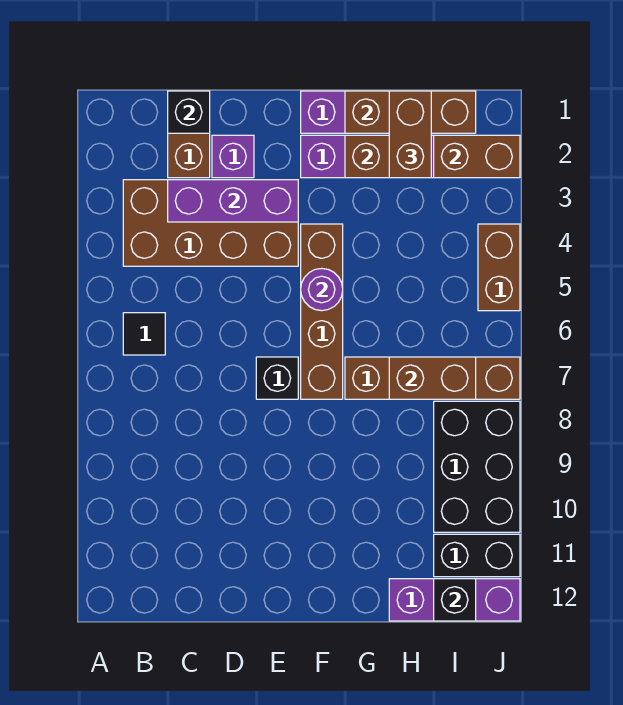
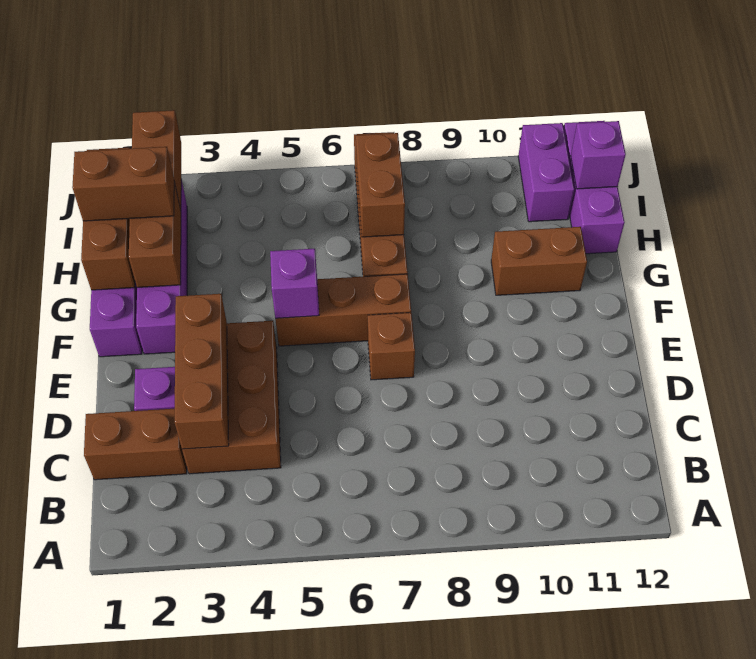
brown brick B3:E4 level 1 -> brown brick C3:E4 level 1
black tile B6 level 1 -> none
black brick C1 level 2 -> none
purple brick C3:E3 level 2 -> brown brick C3:E3 level 2
black brick E7 level 1 -> brown brick E7 level 1
brown brick F4:F7 level 1 -> brown brick F5:F7 level 1
purple round brick F5 level 2 -> purple brick F5 level 2
black brick I8:J10 level 1 -> none
black brick I11:J11 level 1 -> purple brick I11:J11 level 1
black brick I12 level 2 -> purple brick I12 level 2
brown brick J4:J5 level 1 -> brown brick G10:G11 level 1

